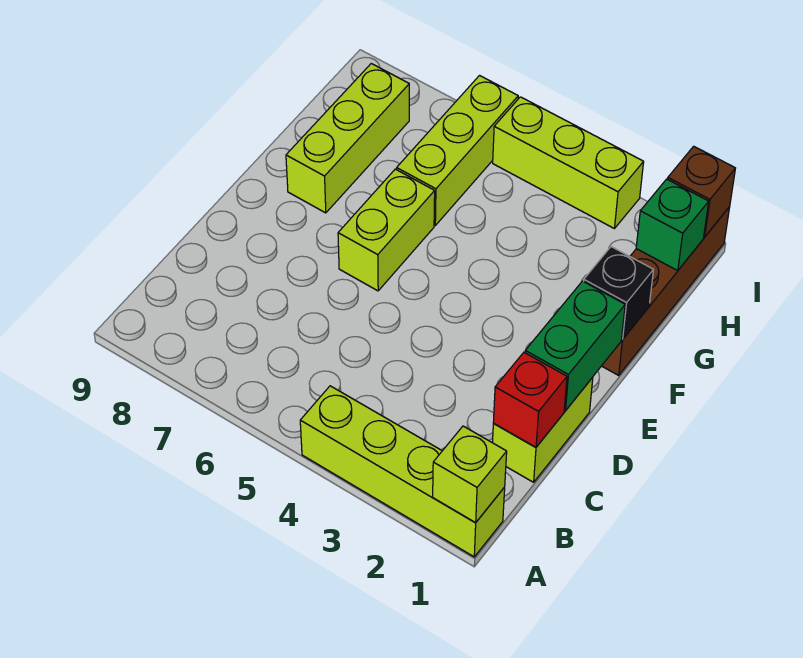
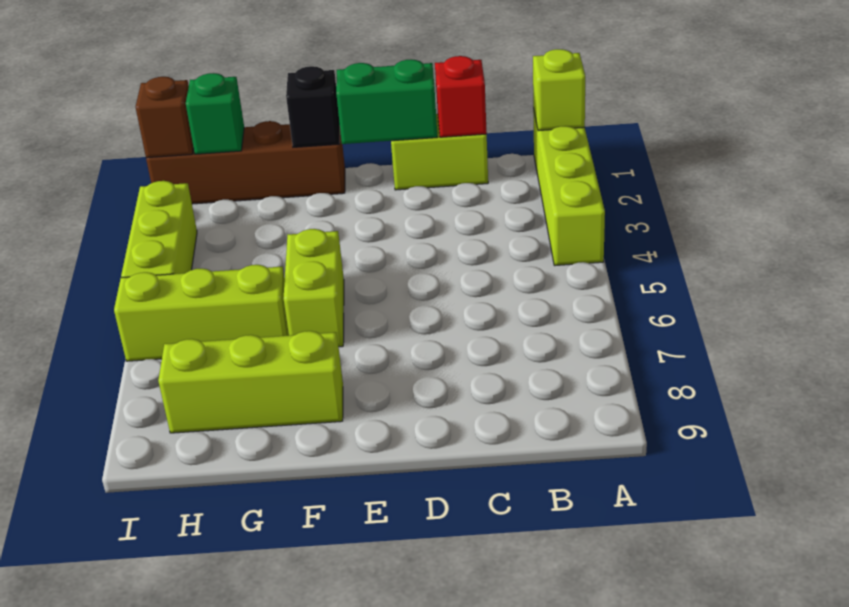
lime brick E6:F6 level 1 -> lime brick F5:F6 level 1

